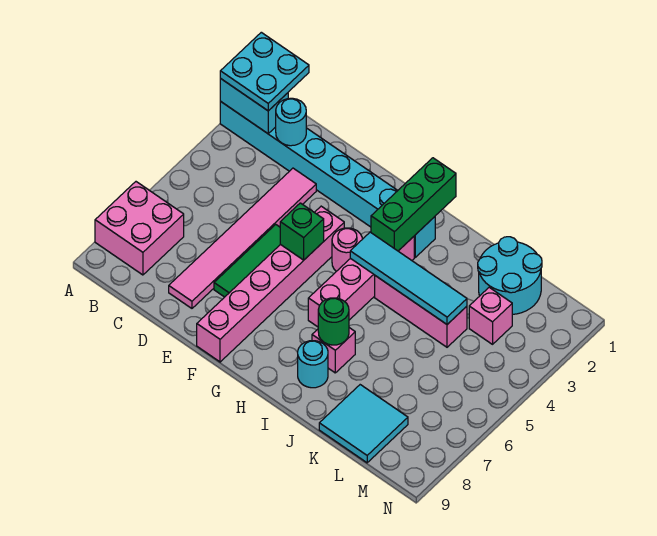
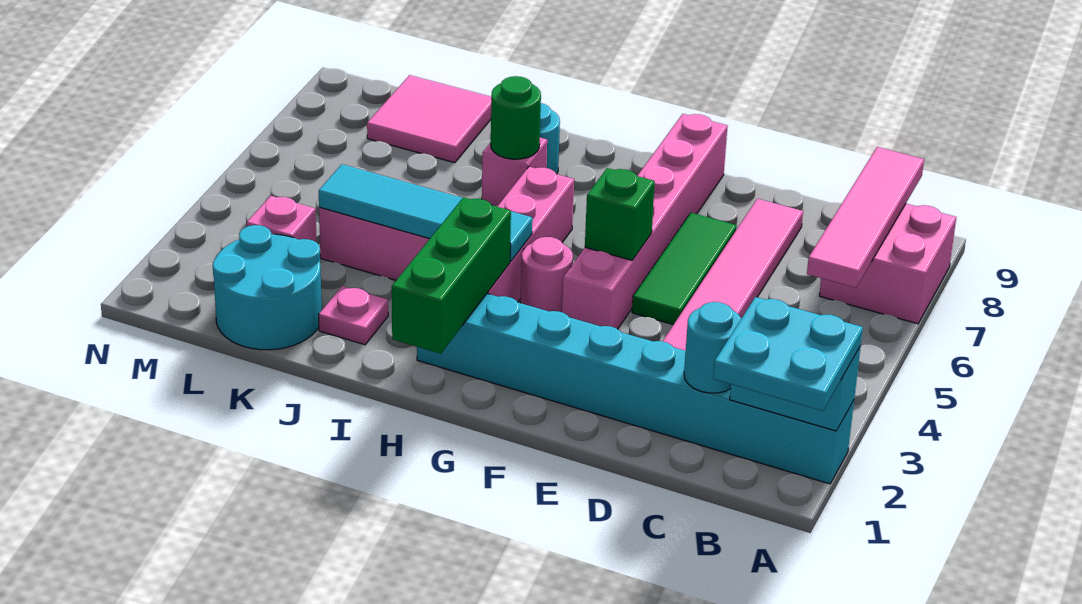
none -> pink tile B6:B9 level 2
none -> pink plate J2 level 1
cyan tile K8:L9 level 1 -> pink tile K8:L9 level 1

